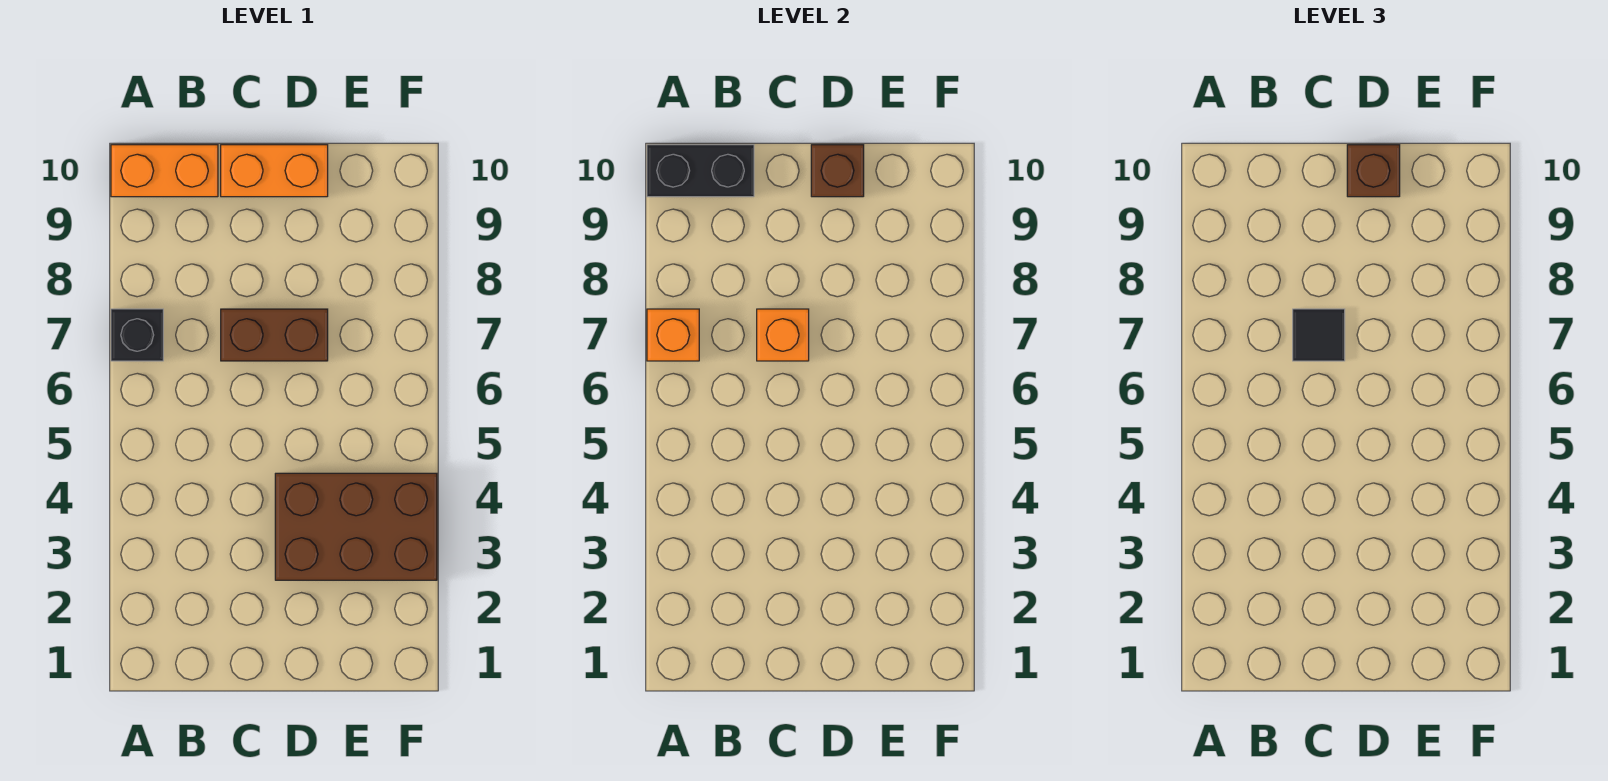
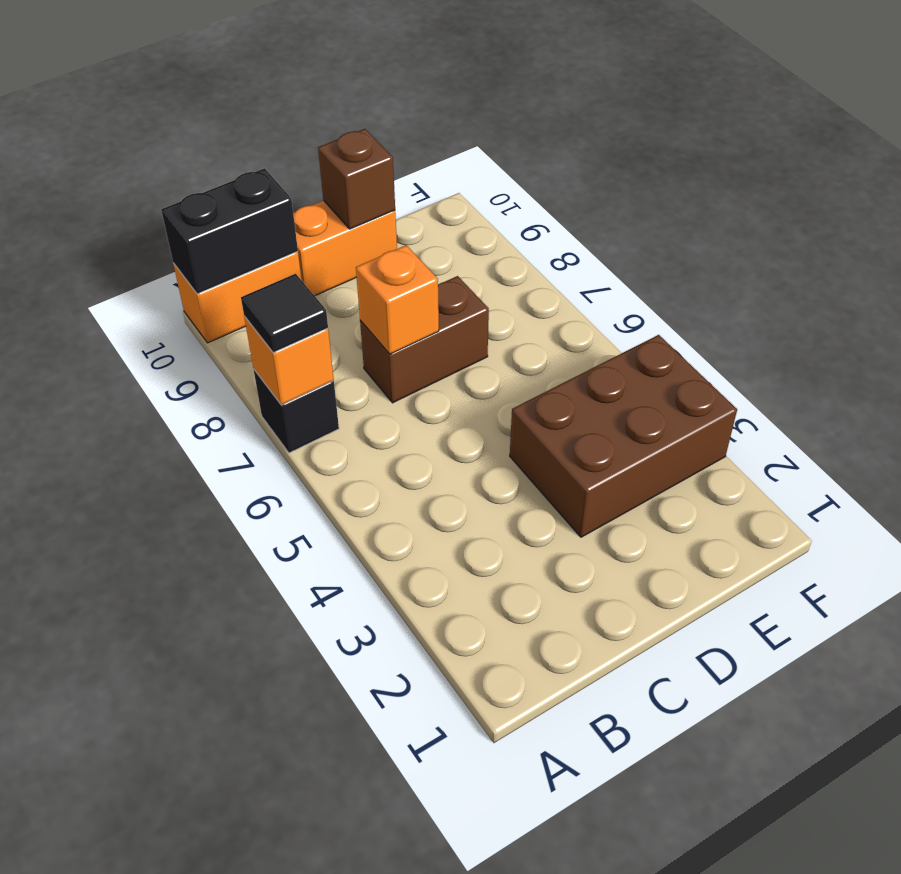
black tile C7 level 3 -> black tile A7 level 3
brown brick D10 level 3 -> none

